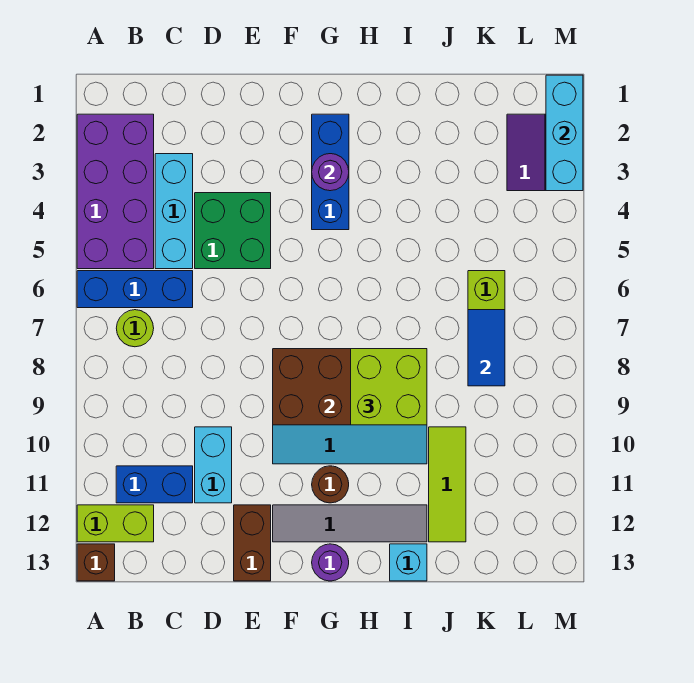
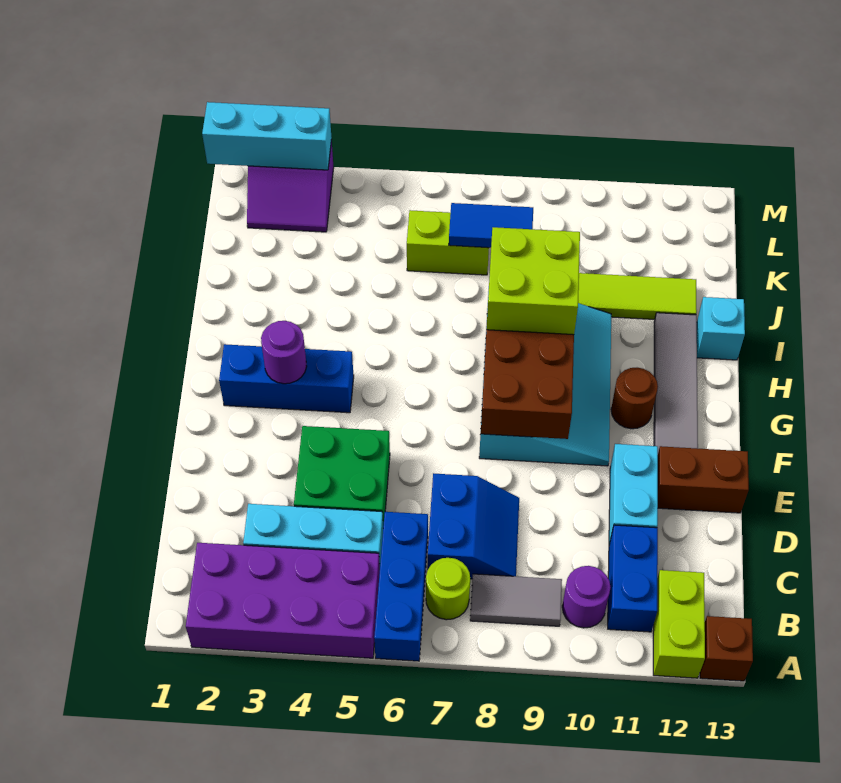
none -> grey tile B8:B9 level 1
none -> blue slope C7:D8 level 1 top 7
cyan brick D10:D11 level 1 -> cyan brick D11:E11 level 1
purple round brick G13 level 1 -> purple round brick B10 level 1

